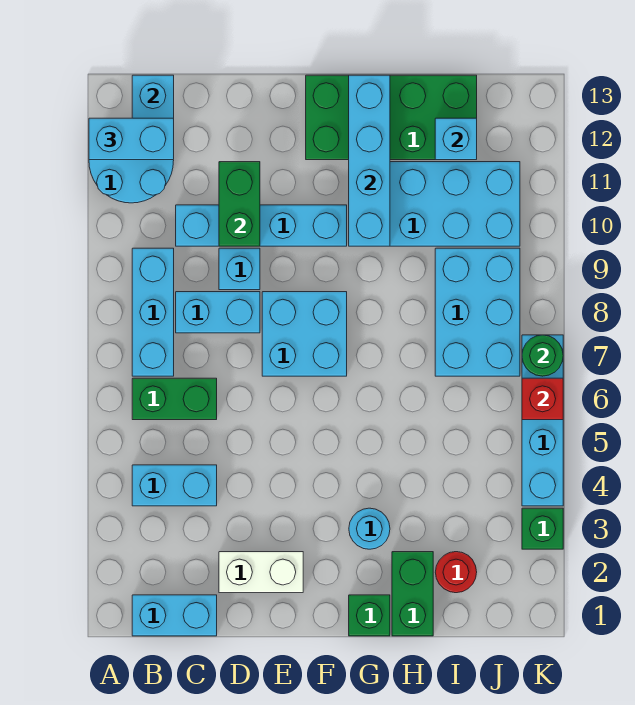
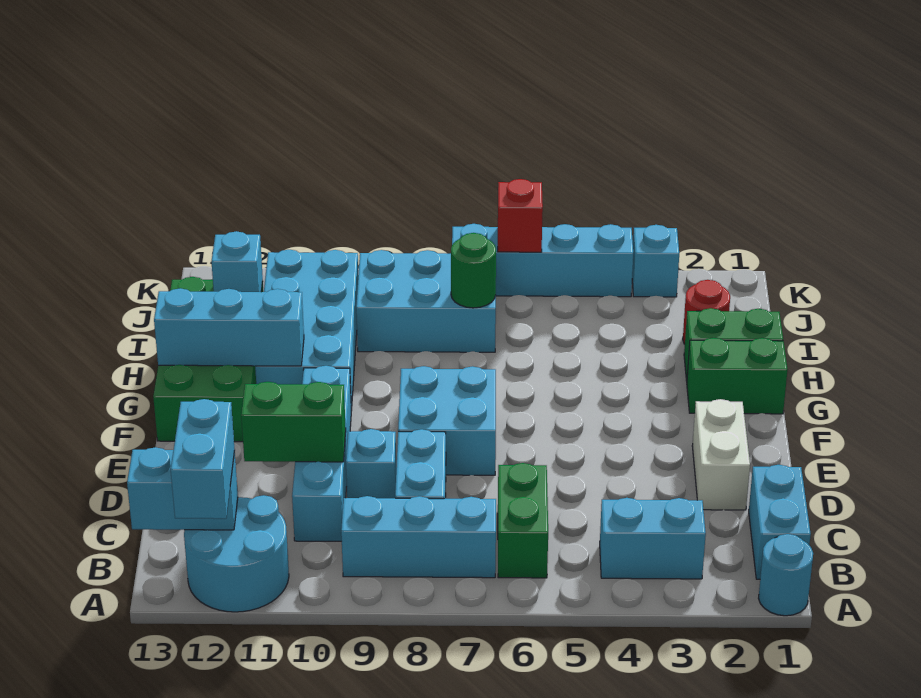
cyan brick B4:C4 level 1 -> cyan brick B3:B4 level 1
green brick G1 level 1 -> green brick G1:G2 level 1
cyan round brick G3 level 1 -> cyan round brick A1 level 1
cyan brick G10:G13 level 2 -> cyan brick G11:G13 level 2
green brick K3 level 1 -> cyan brick K3 level 1
green round brick K7 level 2 -> green round brick I7 level 2

